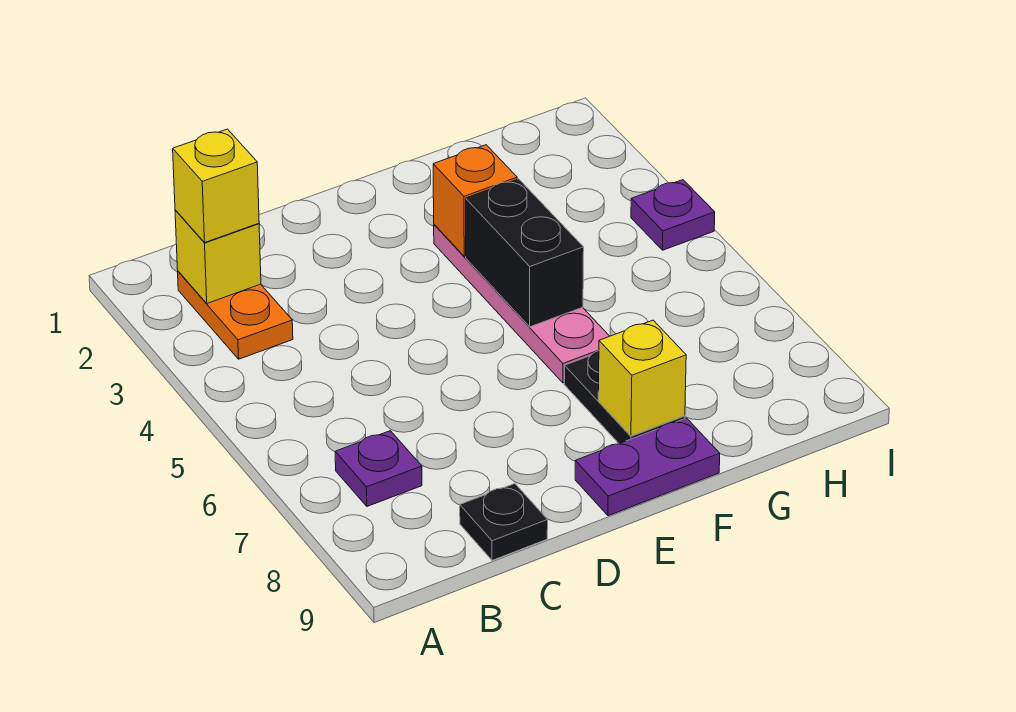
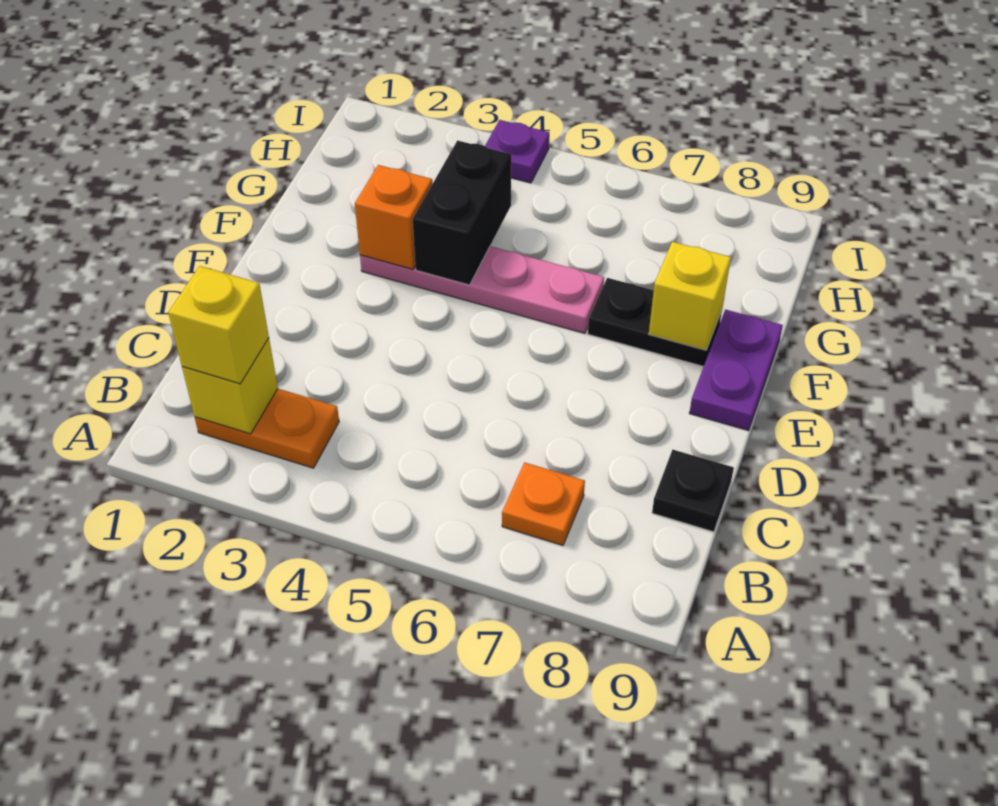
purple plate B7 level 1 -> orange plate B7 level 1
black brick F4:F5 level 2 -> black brick F4:G4 level 2

